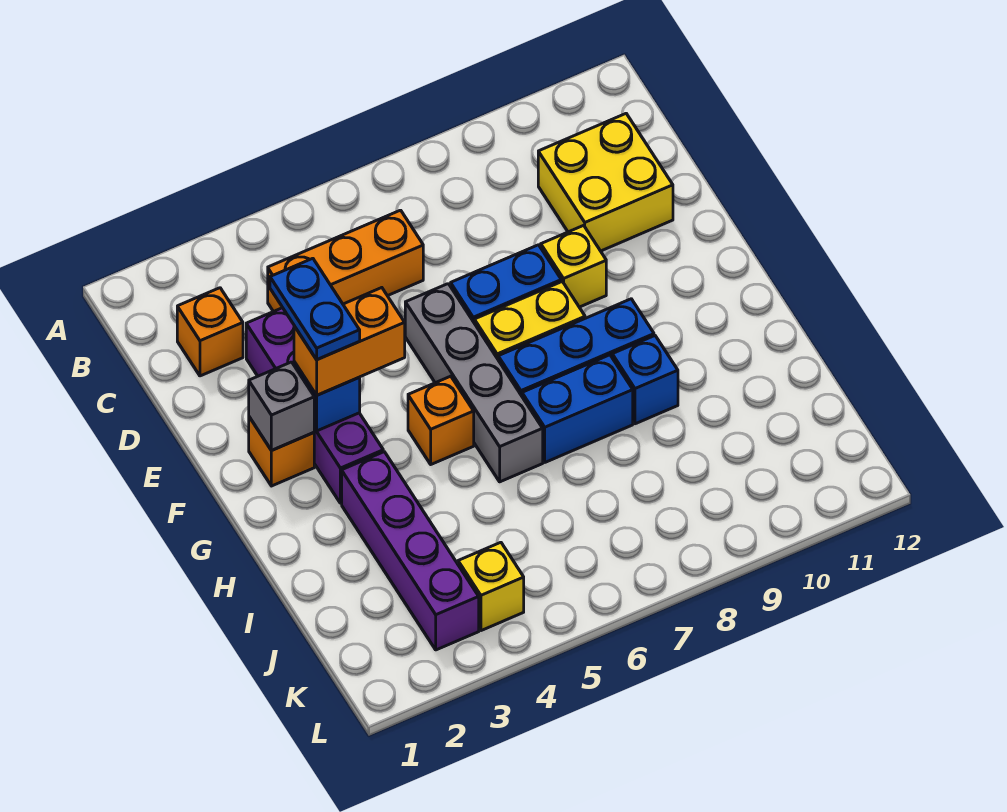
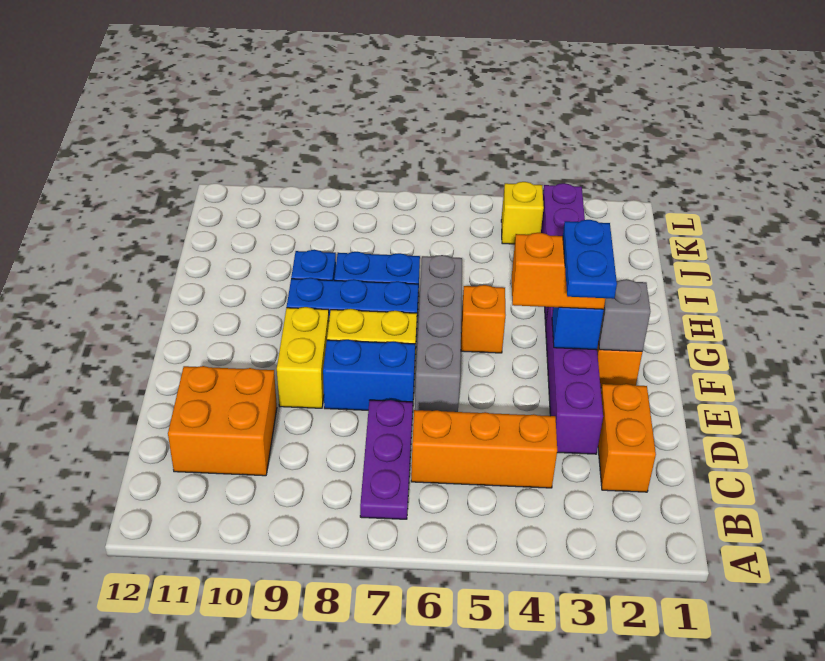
none -> purple plate B7:D7 level 1
orange brick C2 level 1 -> orange brick C2:D2 level 1
yellow brick C10:D11 level 1 -> orange brick C10:D11 level 1
yellow brick E9 level 1 -> yellow brick E9:F9 level 1

